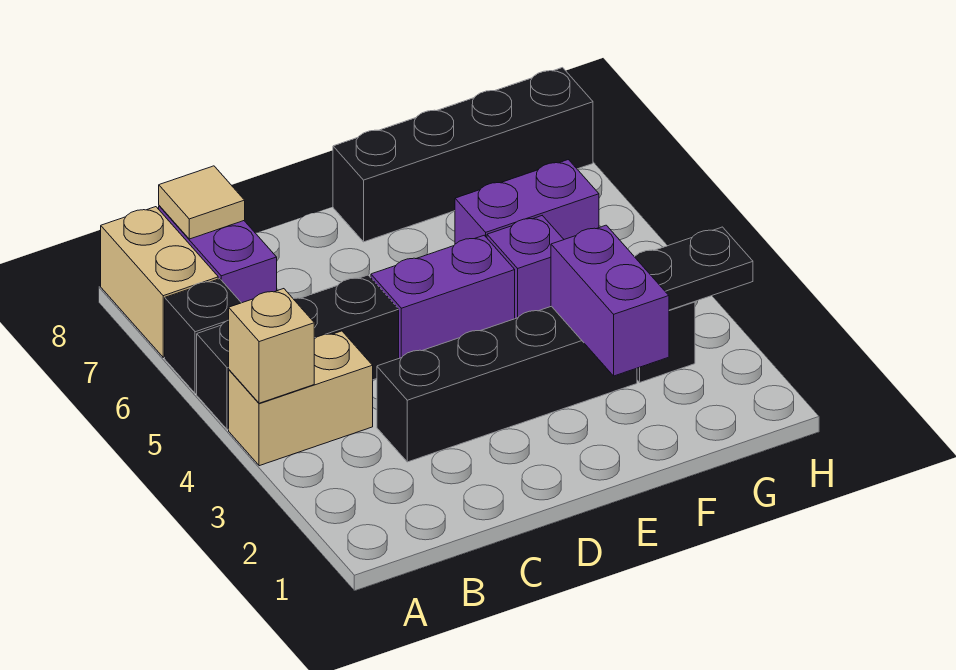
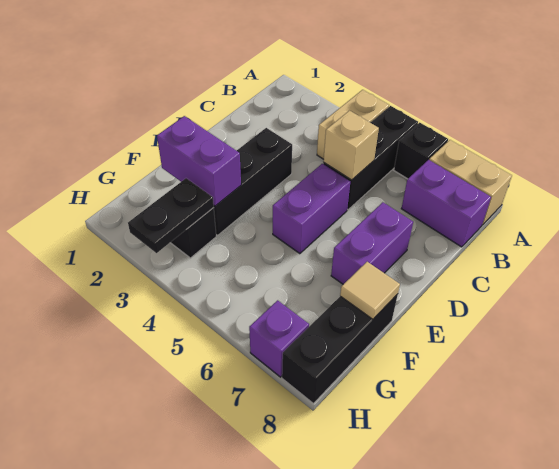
tan brick A4 level 2 -> tan brick C5 level 2
tan tile B8 level 2 -> tan tile F8 level 2
black brick C3:F3 level 1 -> black brick D3:F3 level 1
black brick E8:H8 level 1 -> black brick F8:H8 level 1
purple brick F5 level 1 -> purple brick H7 level 1
purple brick F6:G6 level 1 -> purple brick D7:E7 level 1

